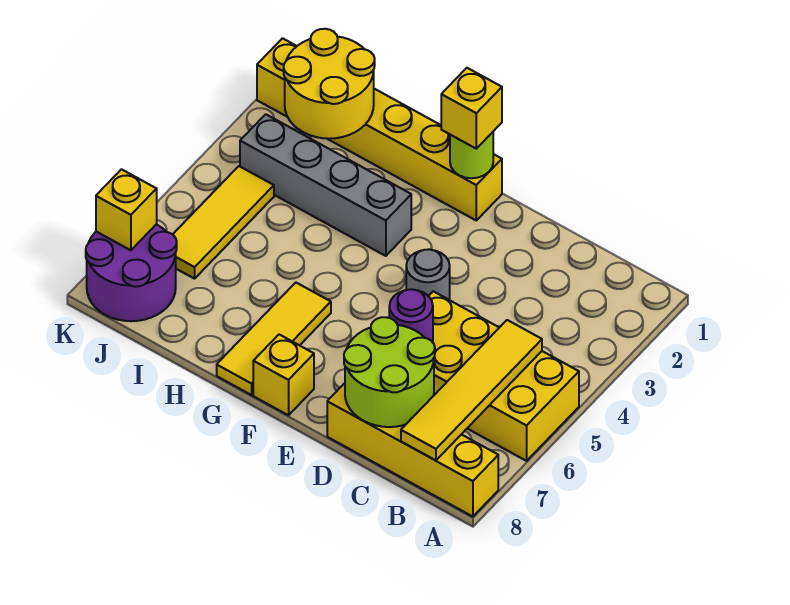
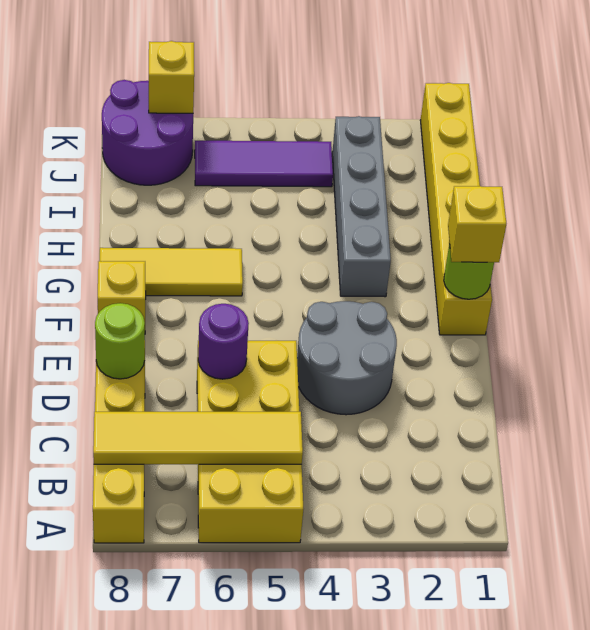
lime round brick C7:D8 level 2 -> lime round brick D8 level 2
grey round brick E4 level 1 -> grey round brick D3:E4 level 1
yellow round brick I1:J2 level 2 -> none
yellow tile J4:J6 level 1 -> purple tile J4:J6 level 1

